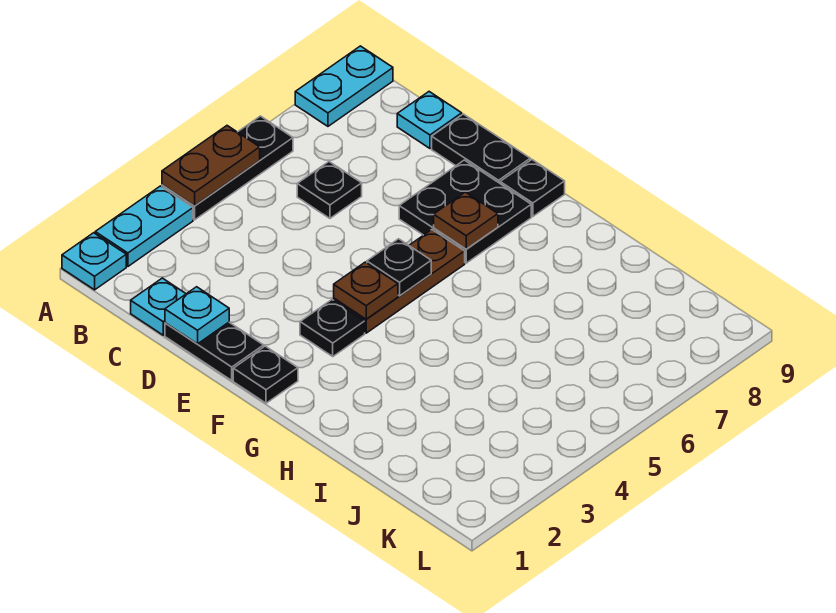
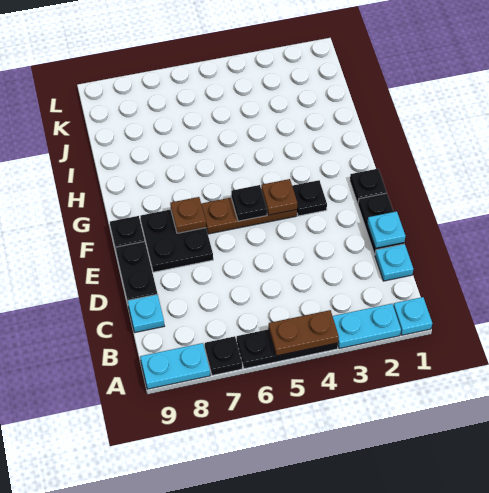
black plate C6 level 1 -> black plate A7 level 1

